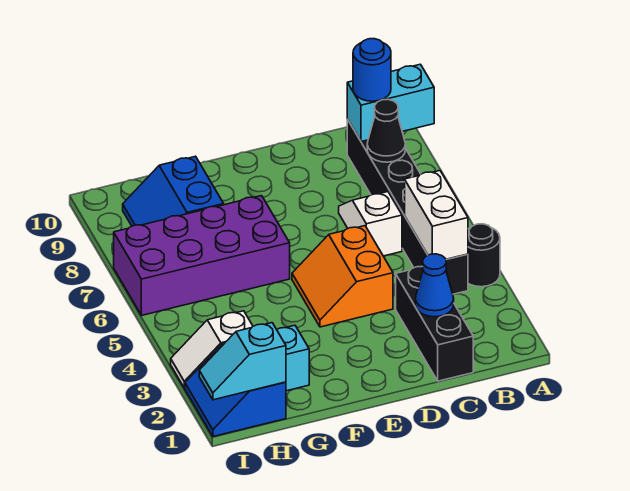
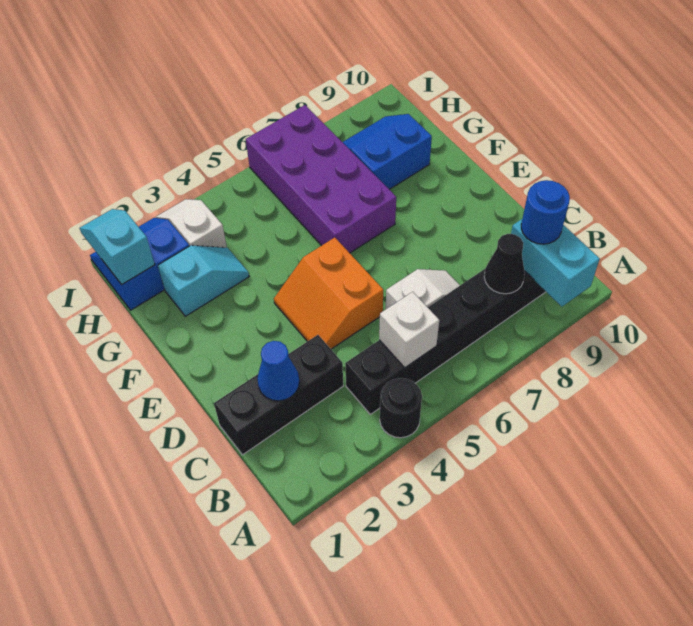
white brick B4:B5 level 2 -> white brick B5 level 2
orange slope D4:E5 level 1 top D -> orange slope D4:E5 level 1 top 5

